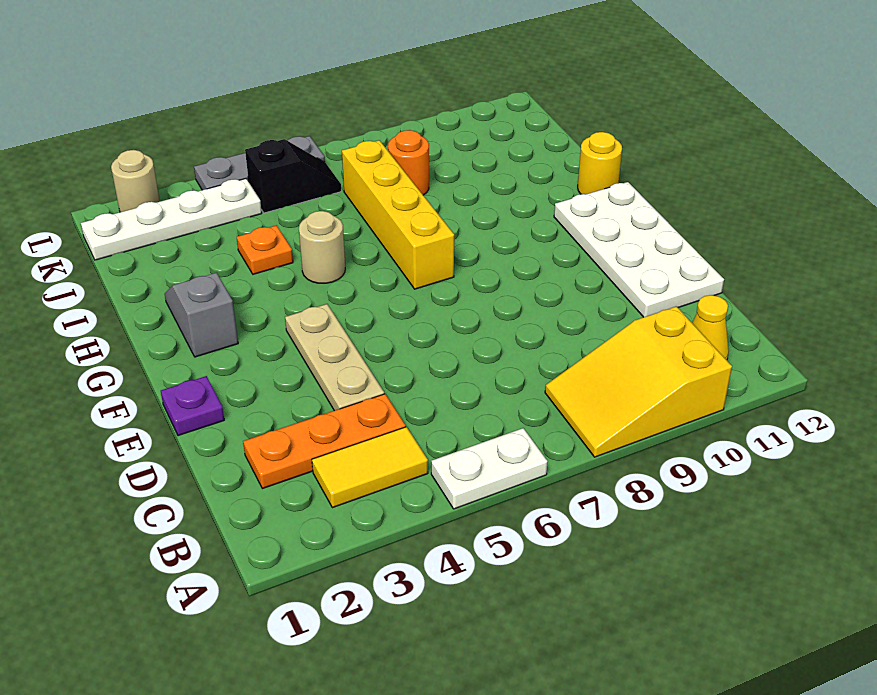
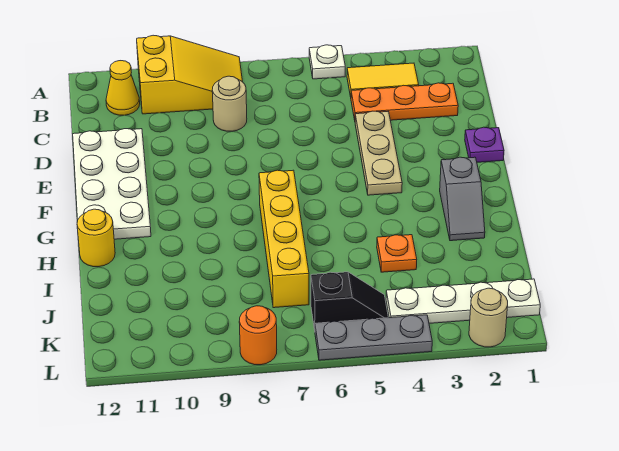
white plate A5:A6 level 1 -> white plate A5 level 1
tan round brick H5 level 1 -> tan round brick C8 level 1
orange round brick J8 level 1 -> orange round brick L8 level 1
black slope K5:K6 level 1 top 5 -> black slope K5:K6 level 1 top 6

